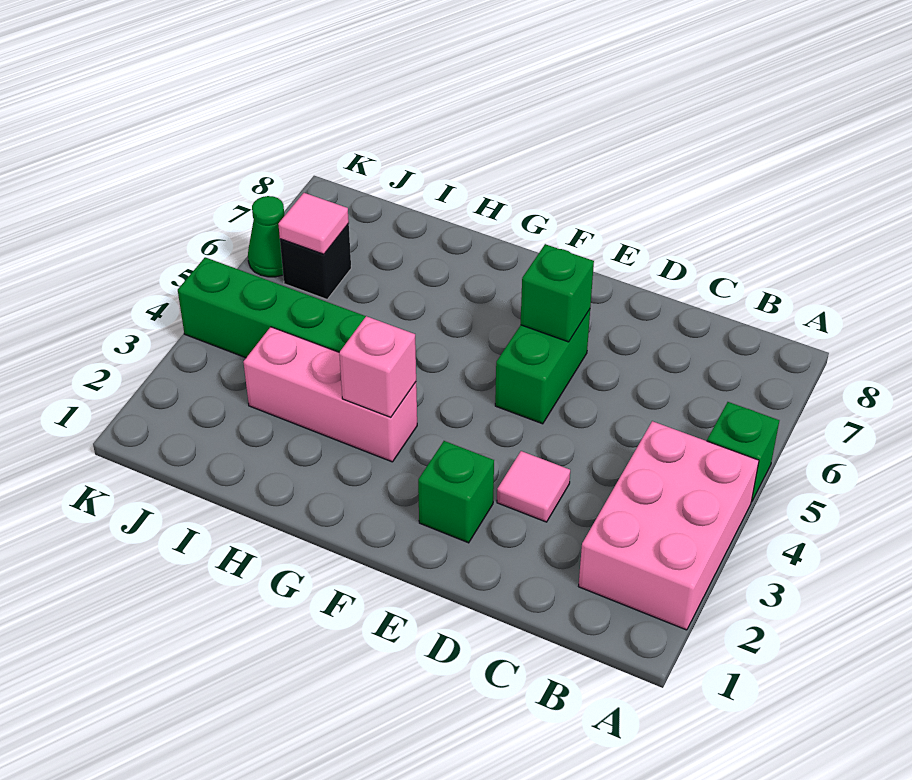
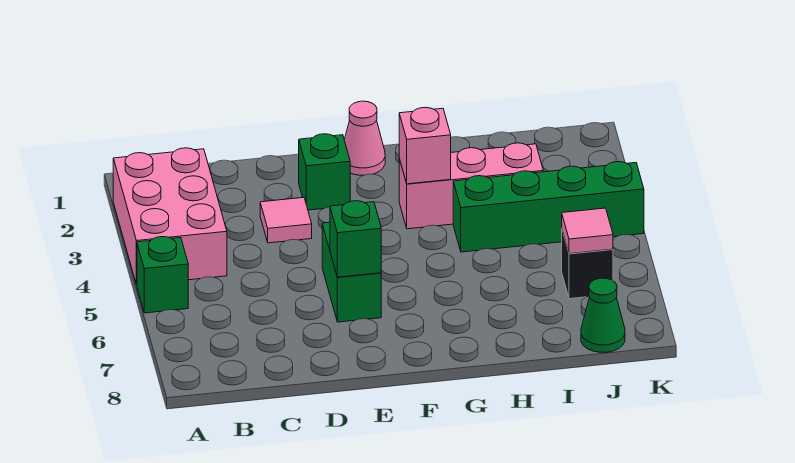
none -> pink cone F1 level 1
green cone K6 level 1 -> green cone J8 level 1

